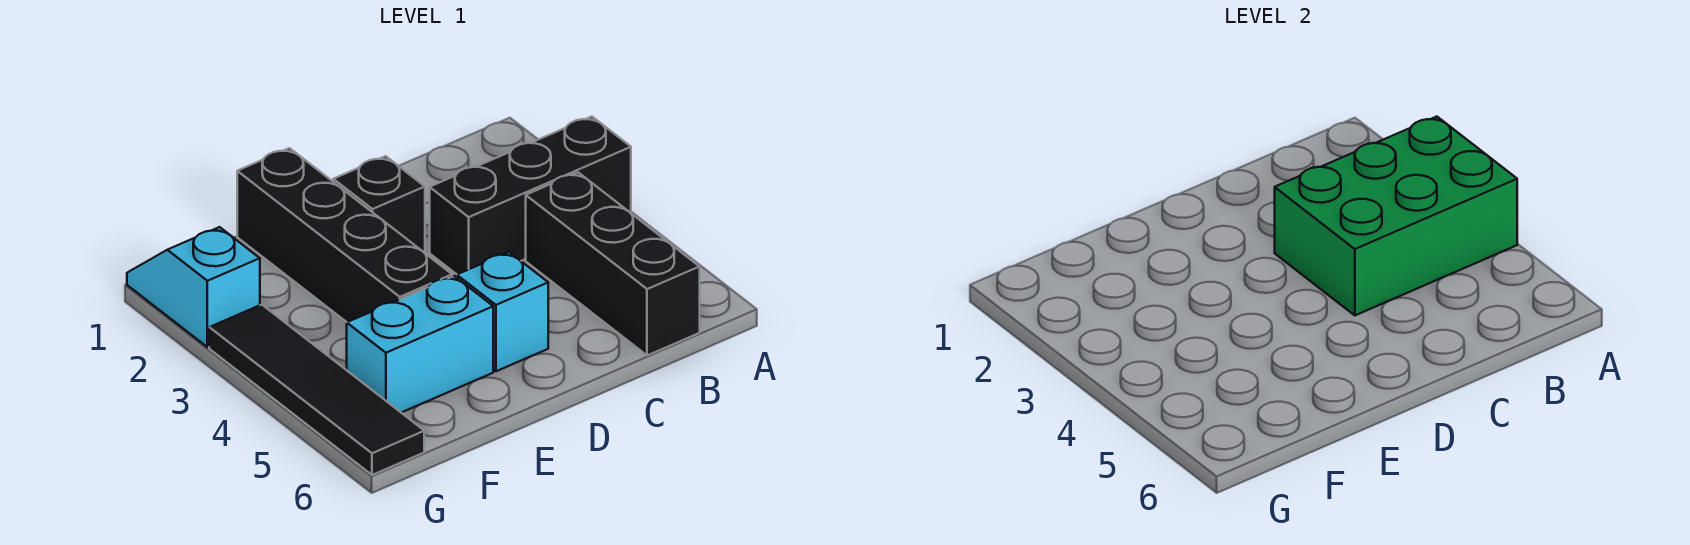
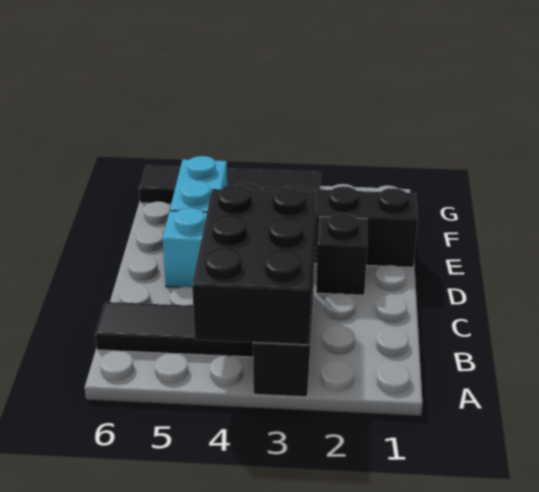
green brick A3:C4 level 2 -> black brick A3:C4 level 2
black brick B4:B6 level 1 -> black tile B4:B6 level 1
cyan slope G1:G2 level 1 top 2 -> none

